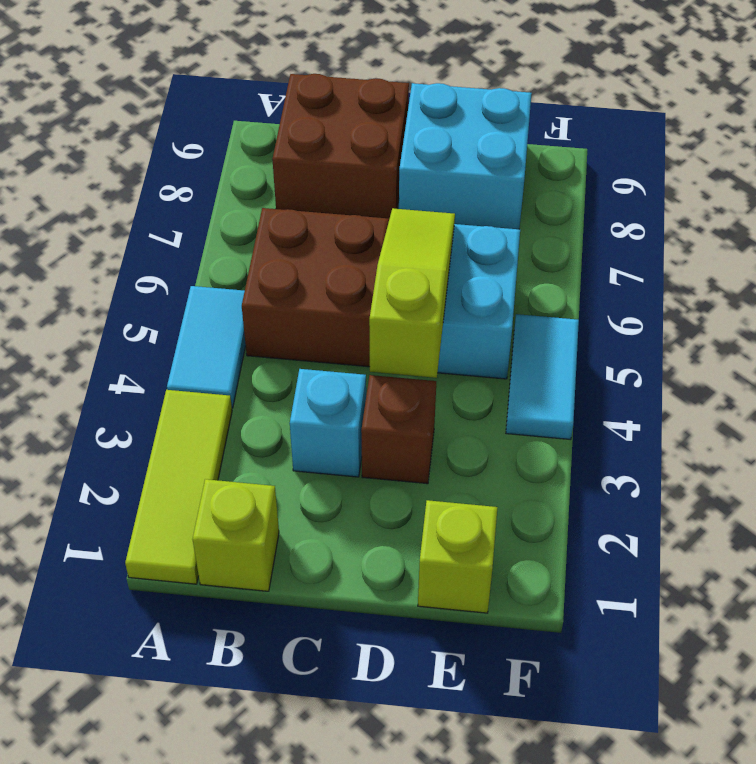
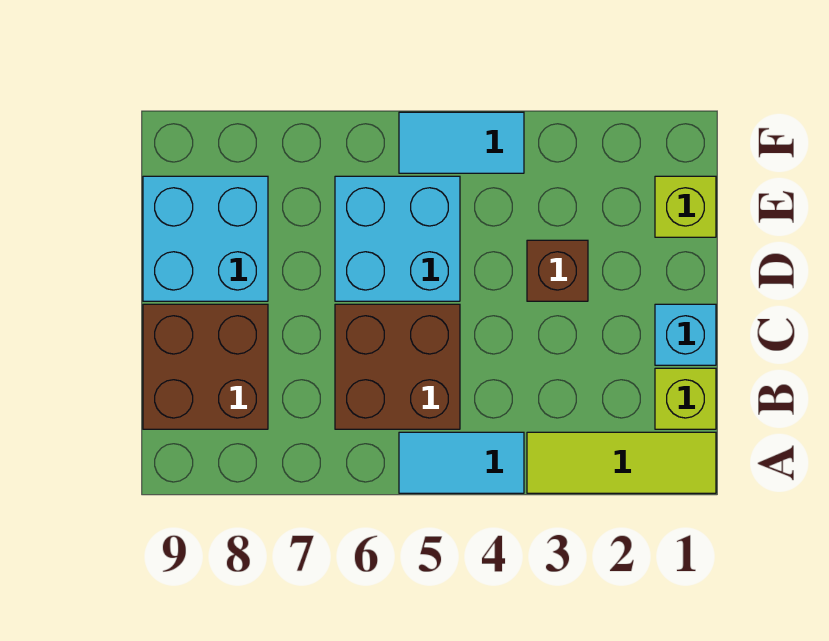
cyan brick C3 level 1 -> cyan brick C1 level 1
lime slope D4:D6 level 2 top 4 -> none

